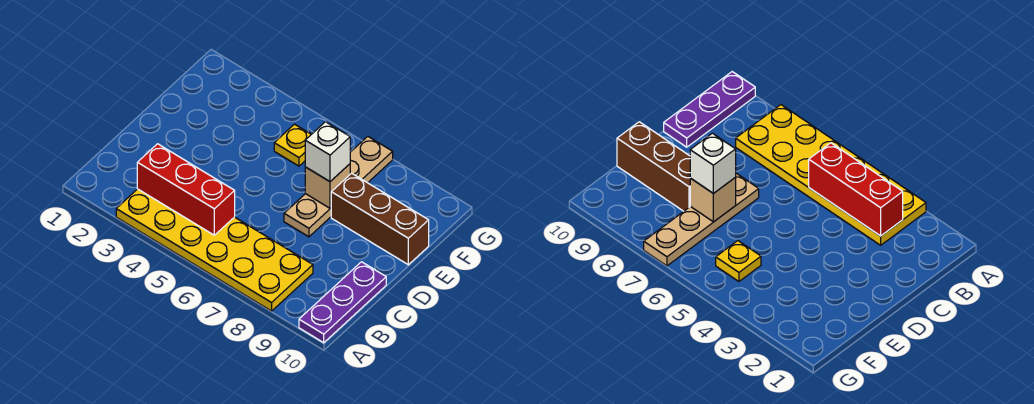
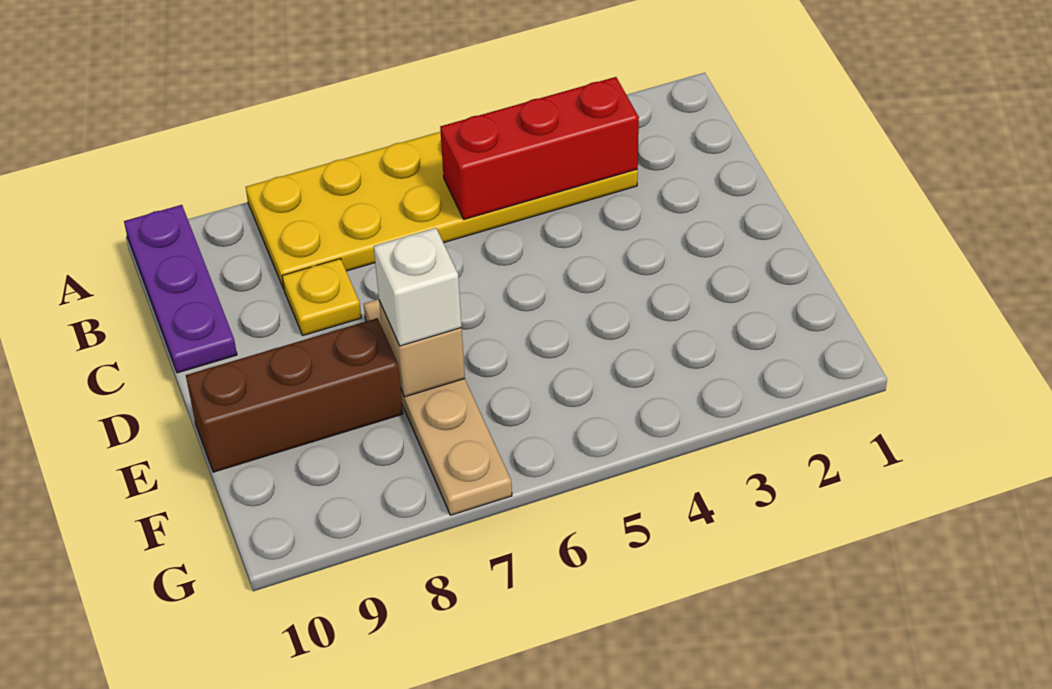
yellow plate F5 level 1 -> yellow plate C8 level 1

